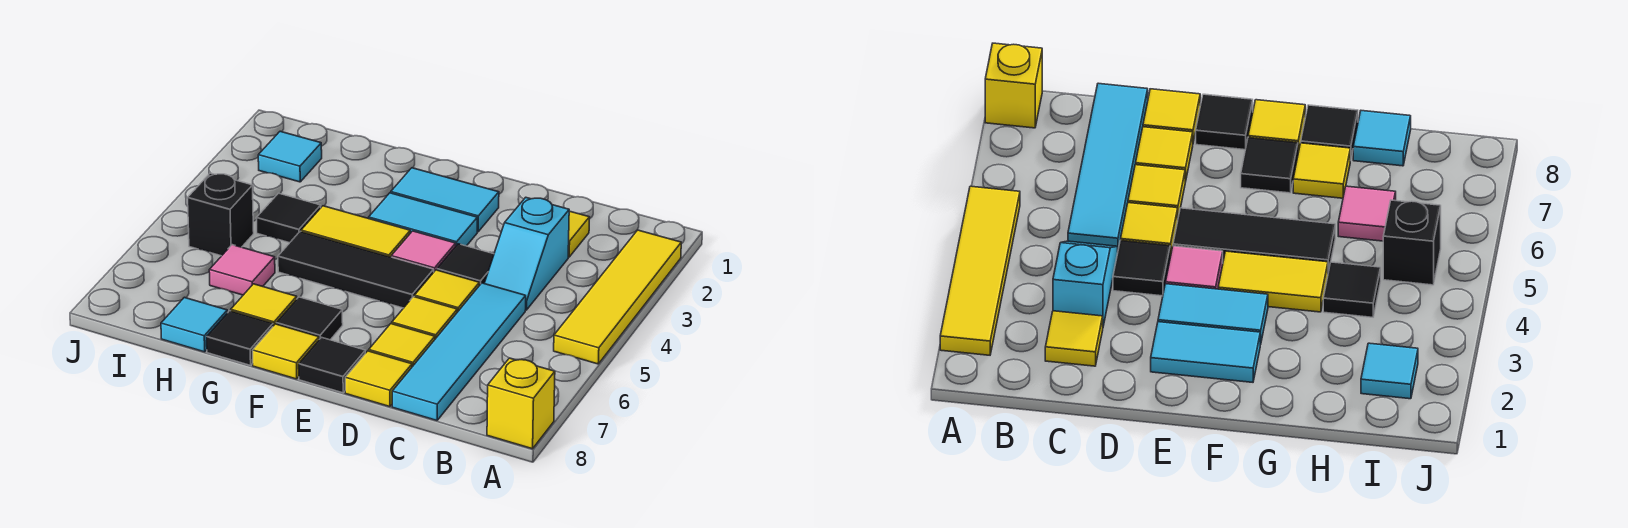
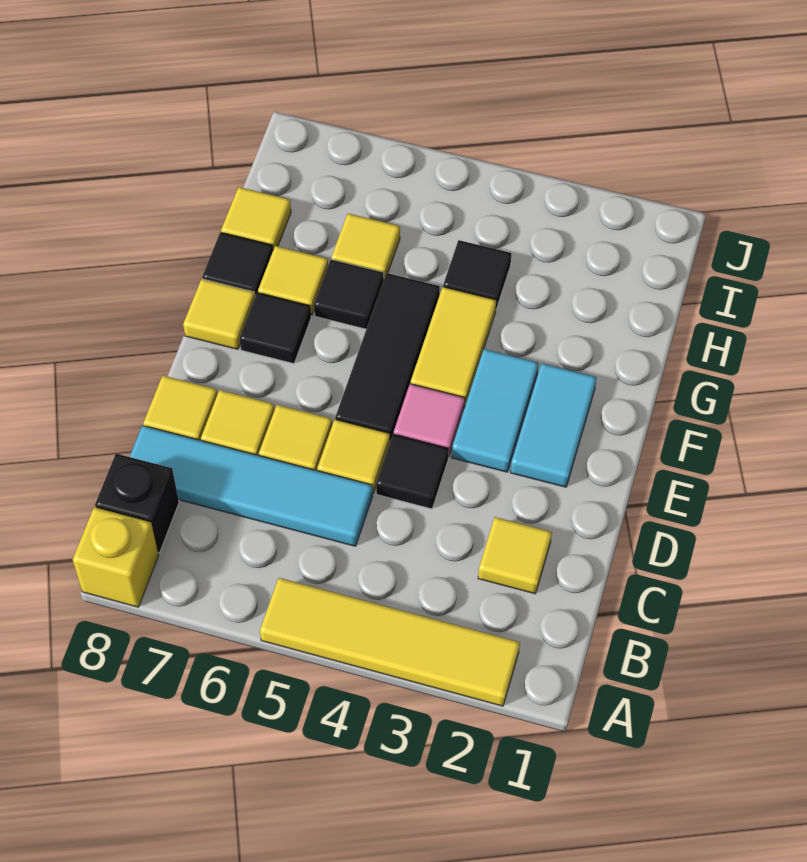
cyan slope C3:C4 level 1 top 3 -> none
black tile E8 level 1 -> black tile G6 level 1
pink tile H6 level 1 -> yellow tile H6 level 1
cyan tile H8 level 1 -> yellow tile H8 level 1
cyan tile I2 level 1 -> none
black brick I5 level 1 -> black brick B8 level 1

